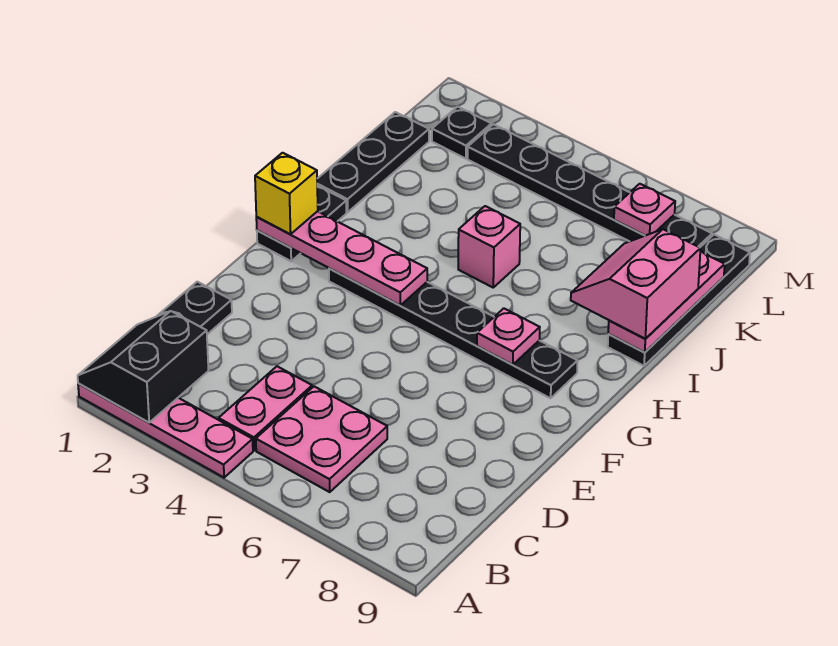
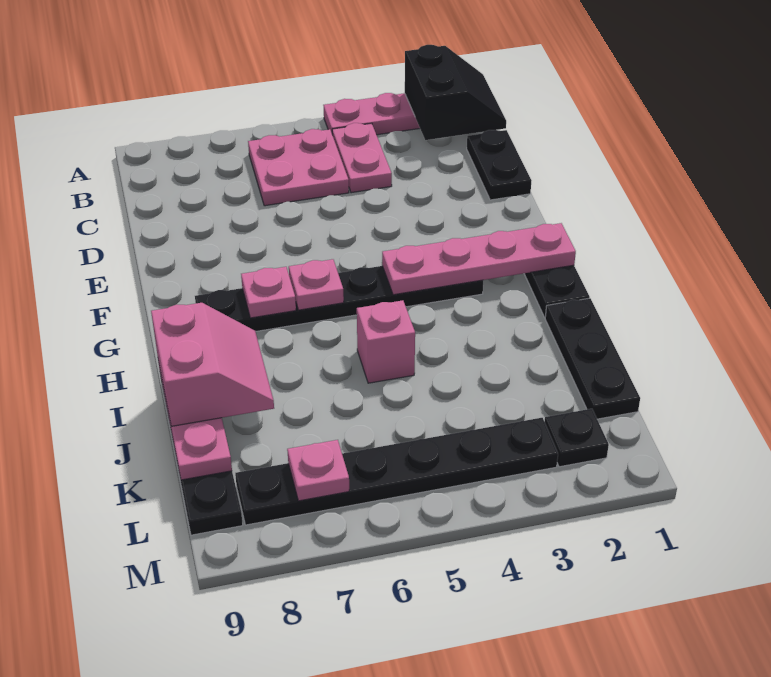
yellow brick G1 level 3 -> none
none -> pink plate G6 level 2

